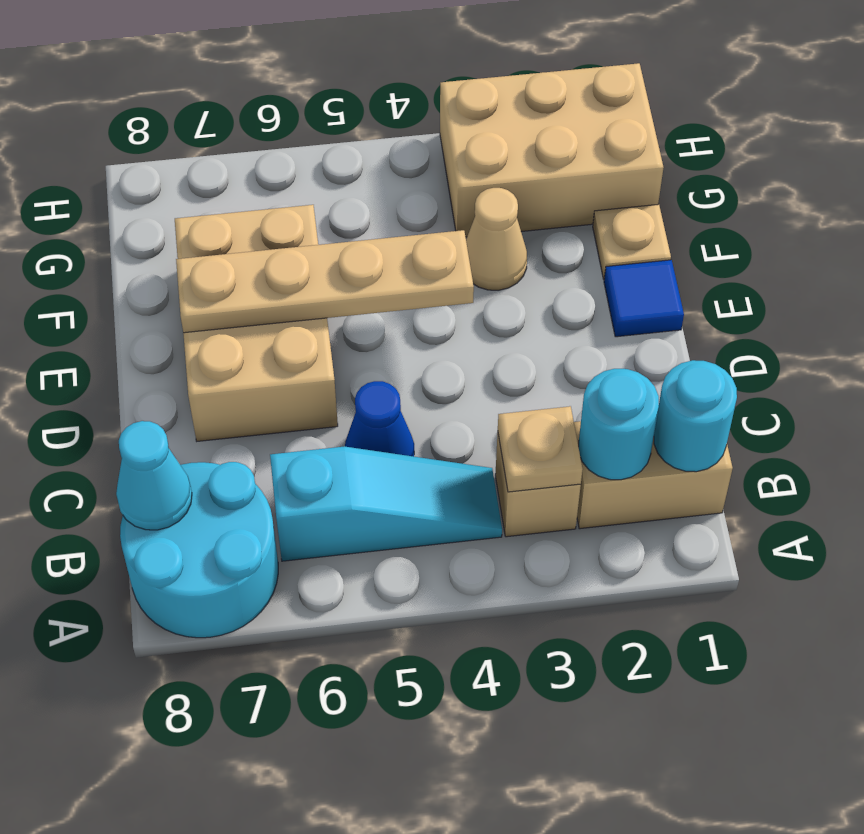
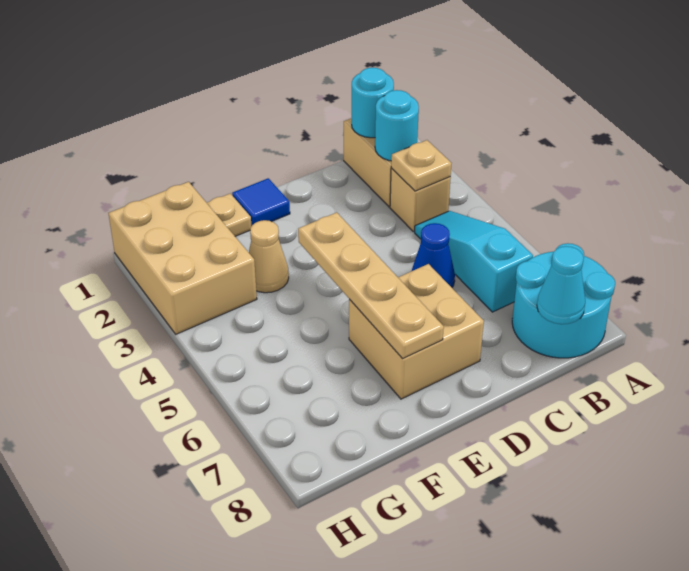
tan brick D6:F7 level 1 -> tan brick D6:E7 level 1

